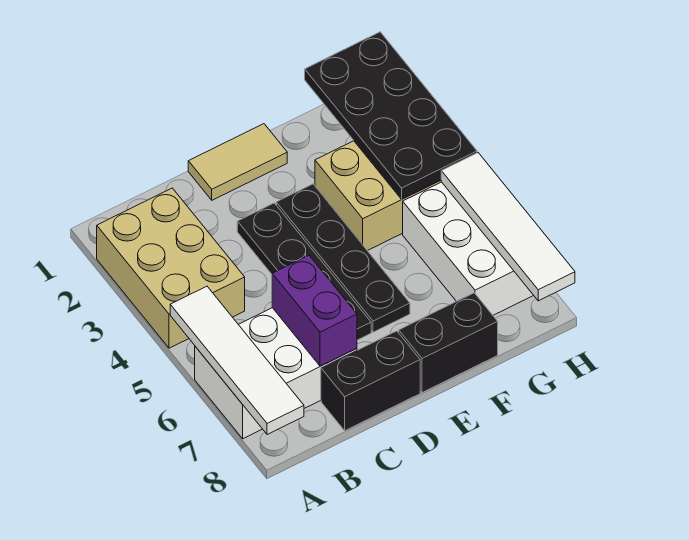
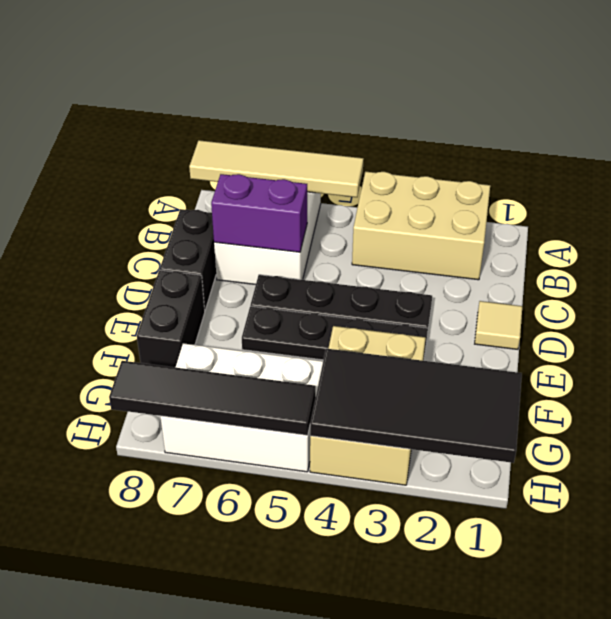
white tile A5:A8 level 2 -> tan tile A5:A8 level 2
tan tile D1:E1 level 1 -> tan tile D1 level 1
black plate G1:H4 level 2 -> black tile G1:H4 level 2
white tile H5:H8 level 2 -> black tile H5:H8 level 2

